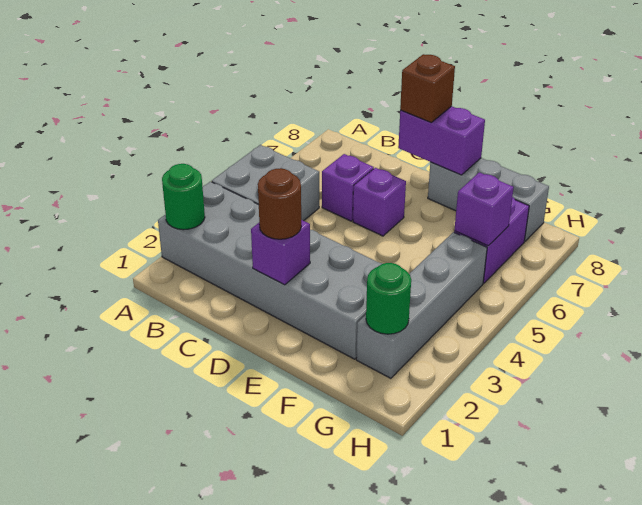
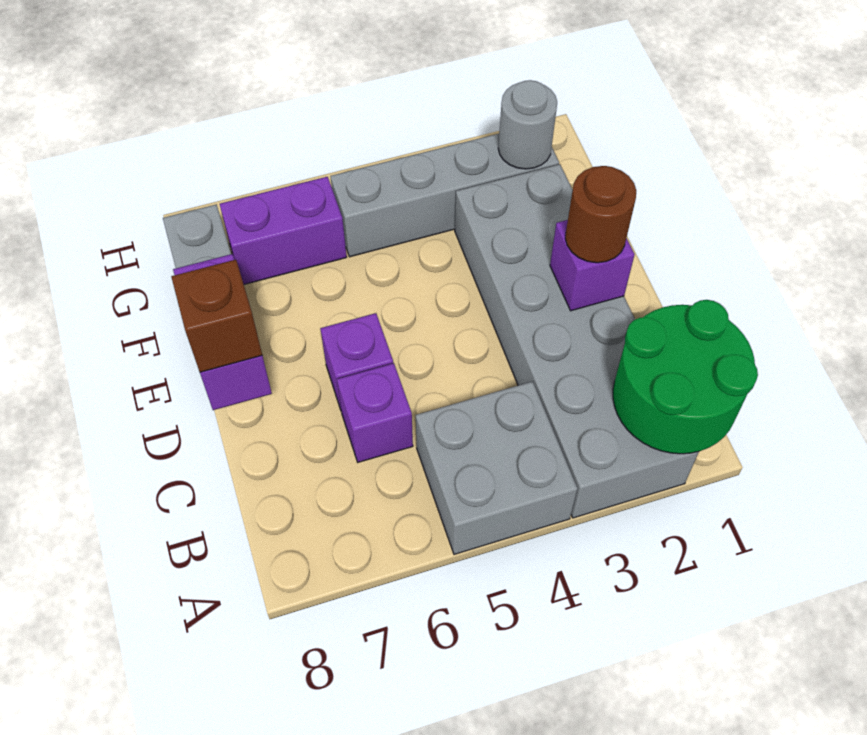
green round brick A2 level 2 -> green round brick A1:B2 level 2
green round brick G2 level 2 -> grey round brick G2 level 2
purple brick G6 level 2 -> none

